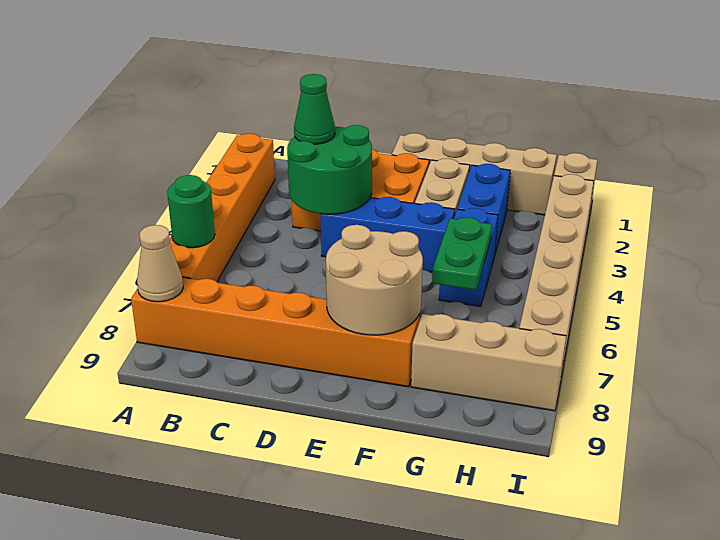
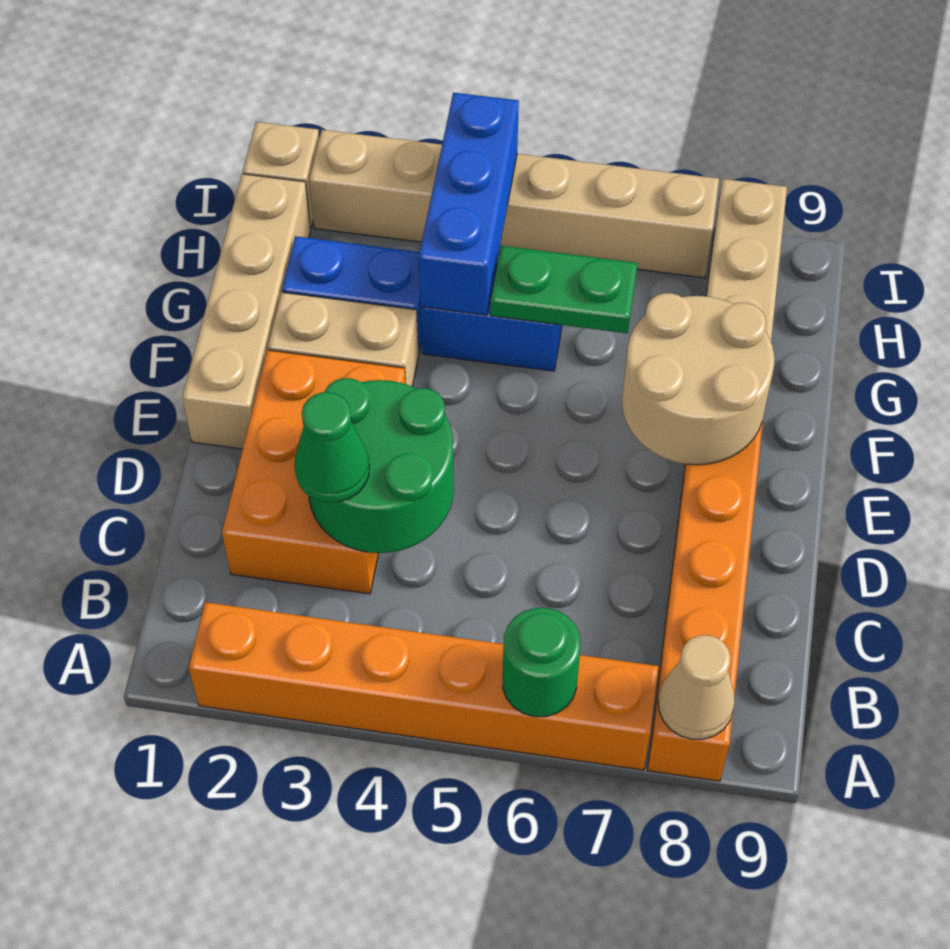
blue brick D4:F4 level 1 -> blue brick G4:I4 level 2

